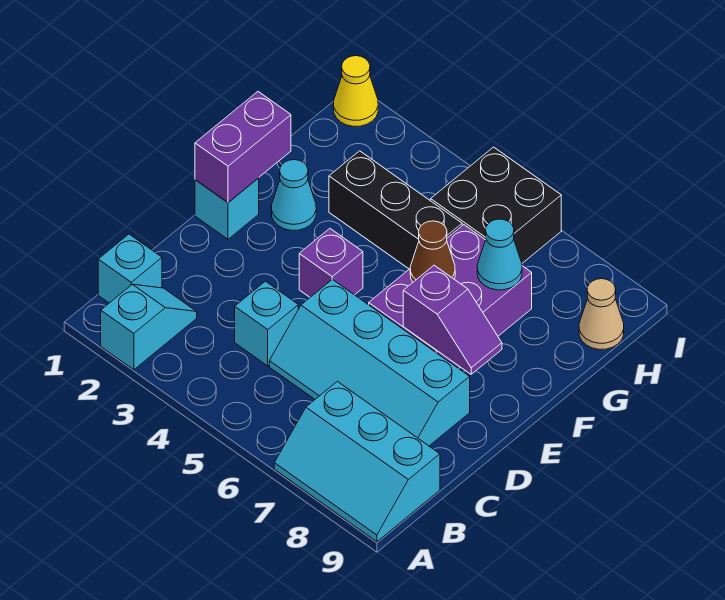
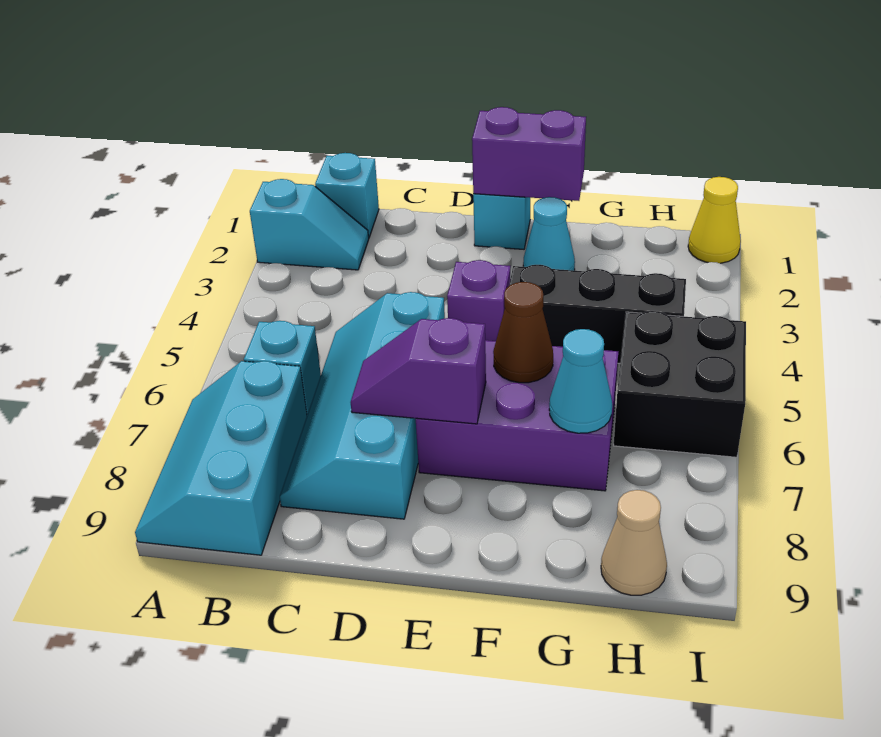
cyan brick C4 level 1 -> cyan brick B6 level 1
purple slope E7:E8 level 2 top 7 -> purple slope D7:E7 level 2 top E
black brick G3:G5 level 1 -> black brick F4:H4 level 1

